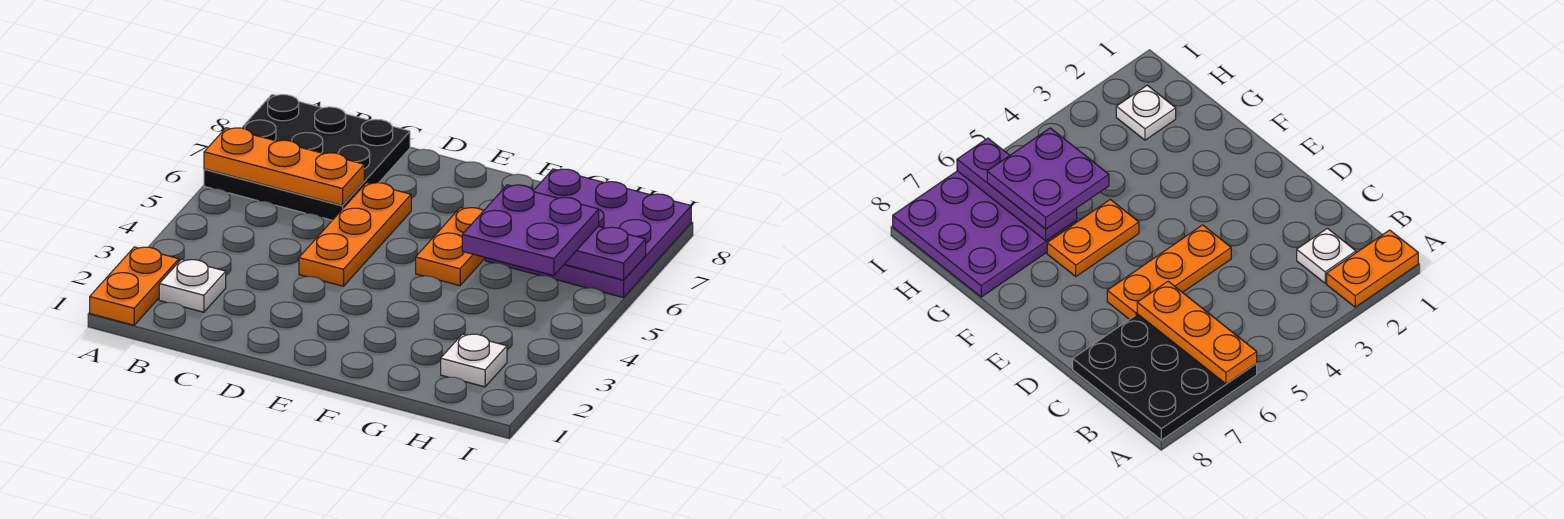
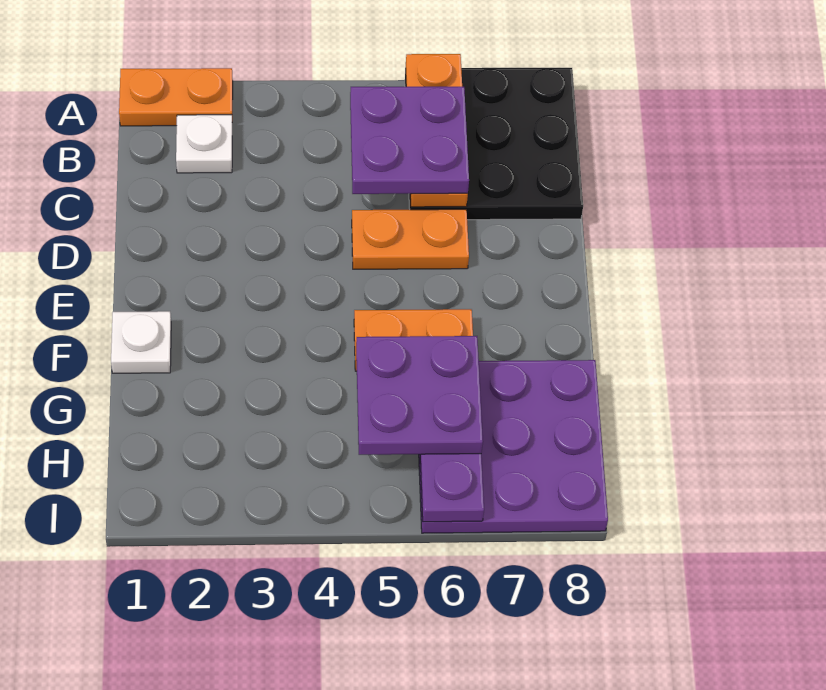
none -> purple plate B5:C6 level 3
orange plate D4:D6 level 1 -> orange plate D5:D6 level 1
white plate H2 level 1 -> white plate F1 level 1

